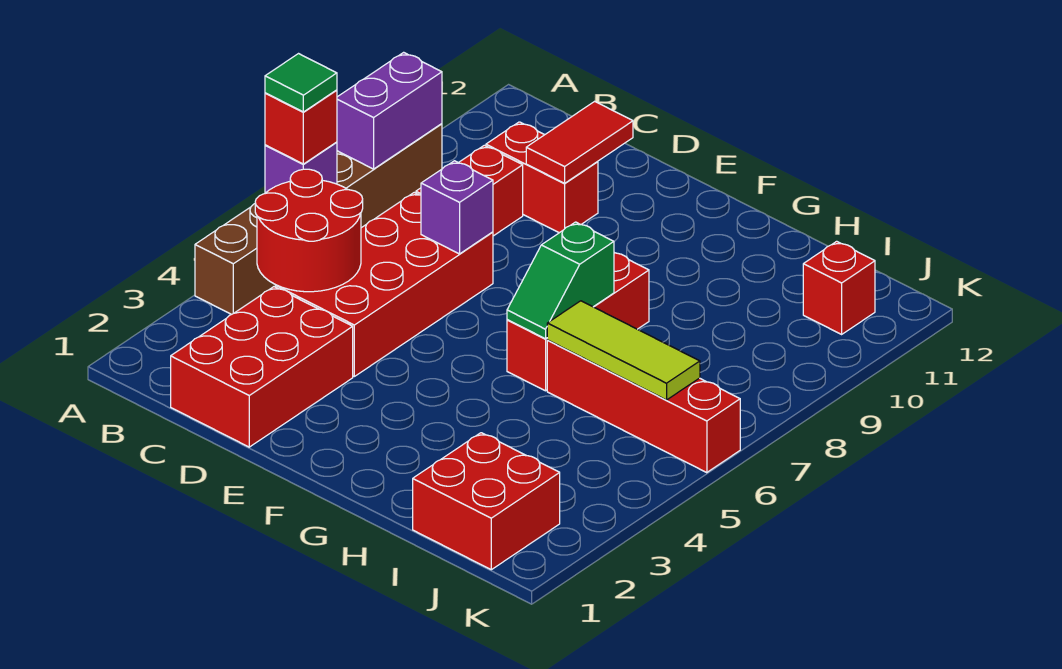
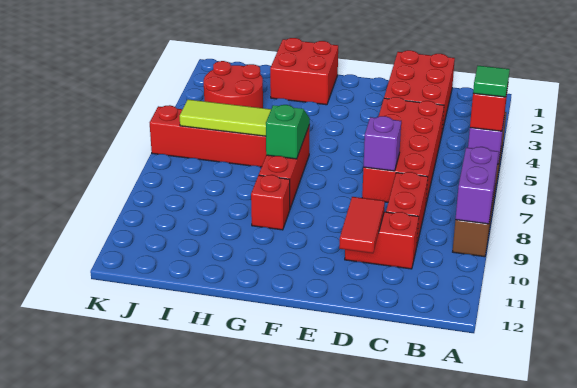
red round brick B4:C5 level 2 -> red round brick I3:J4 level 1
red brick I1:J2 level 1 -> red brick G1:H2 level 1
red brick J11 level 1 -> red brick G9 level 1

